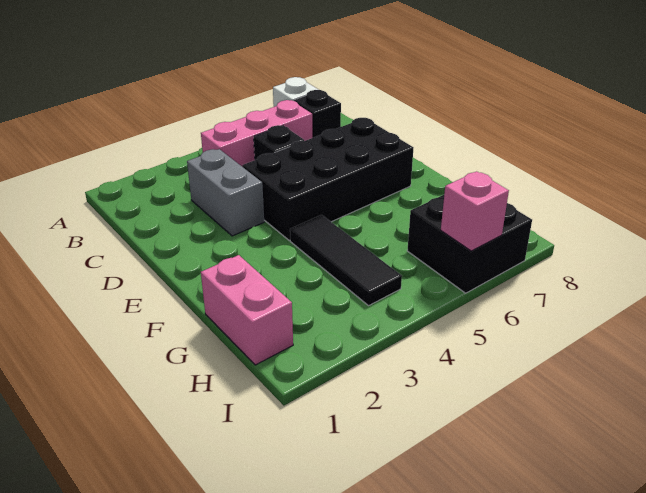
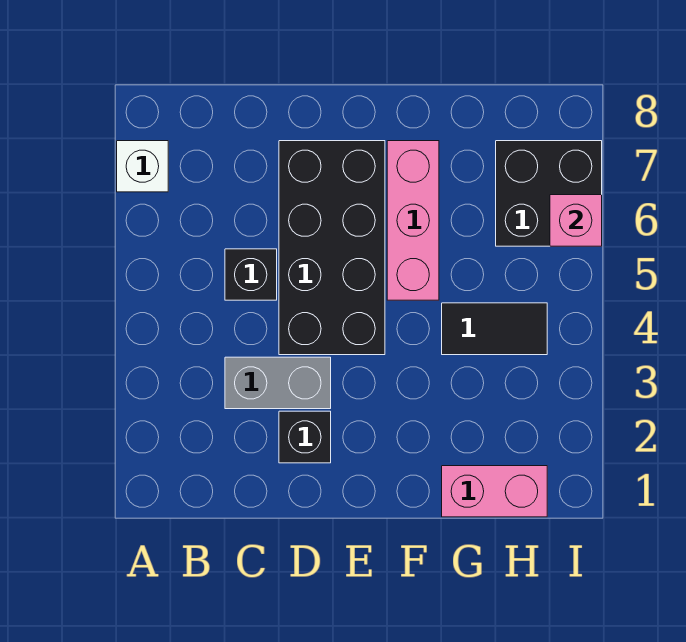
pink brick B4:B6 level 1 -> pink brick F5:F7 level 1
black brick B7 level 1 -> black brick D2 level 1
black tile F4:H4 level 1 -> black tile G4:H4 level 1

